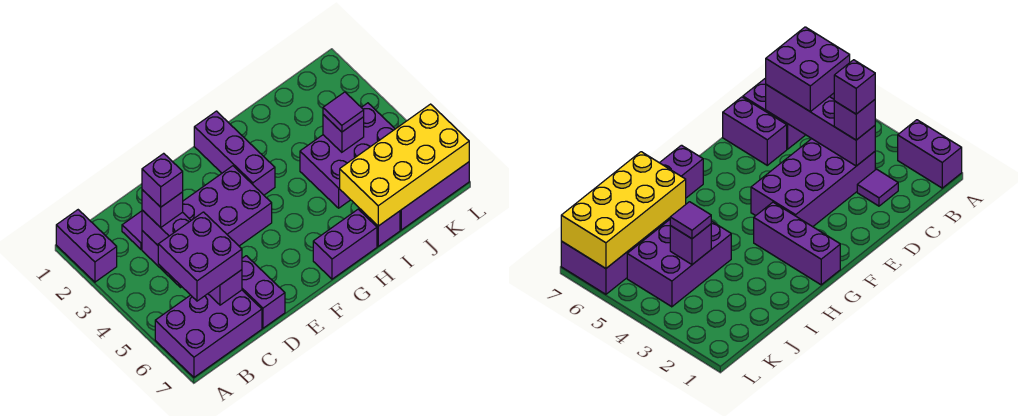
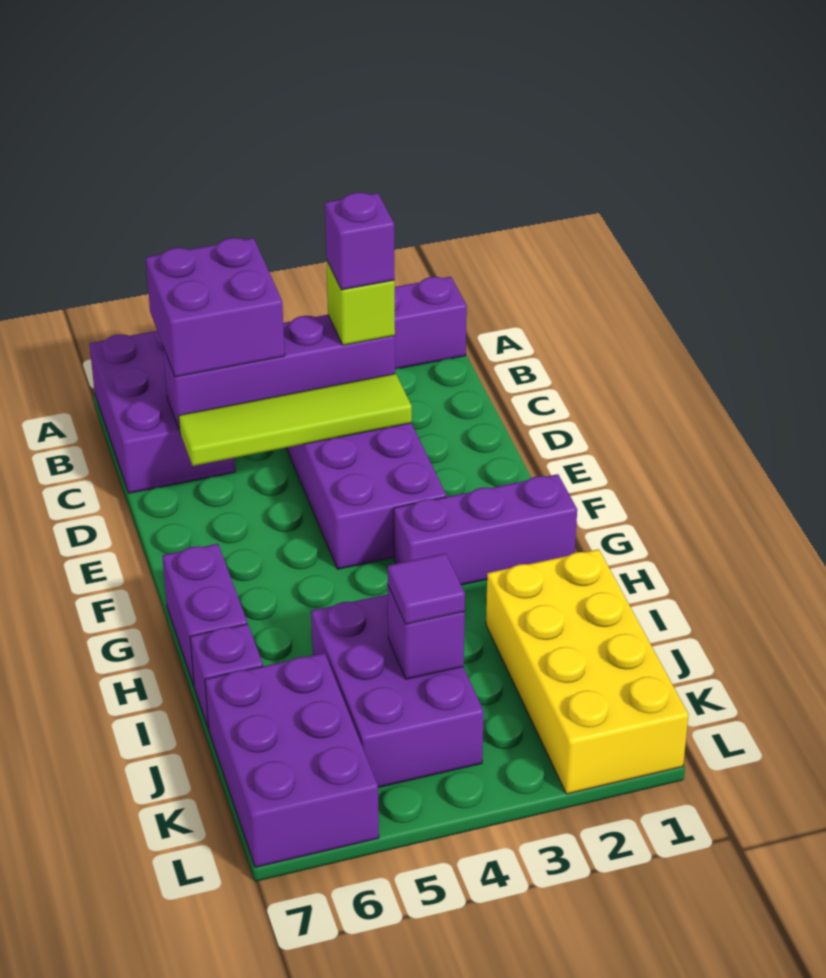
purple tile C2 level 1 -> none
purple brick C3 level 3 -> lime brick C3 level 3
none -> lime tile D3:D6 level 2
purple brick D6:D7 level 1 -> none
yellow brick I6:L7 level 2 -> yellow brick I1:L2 level 1

